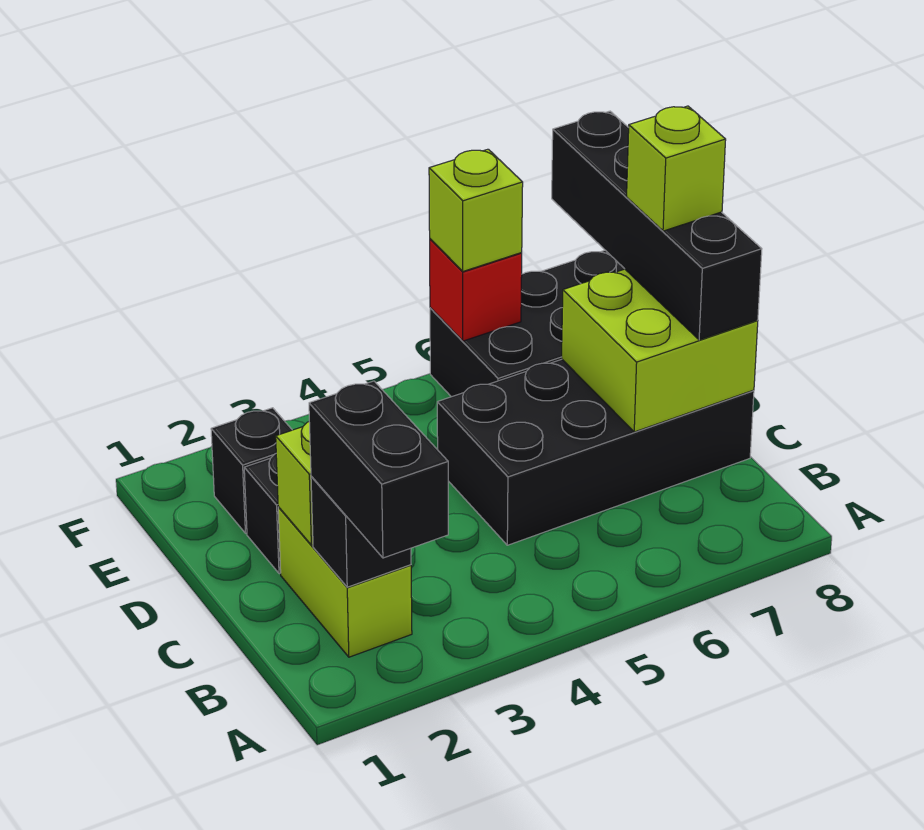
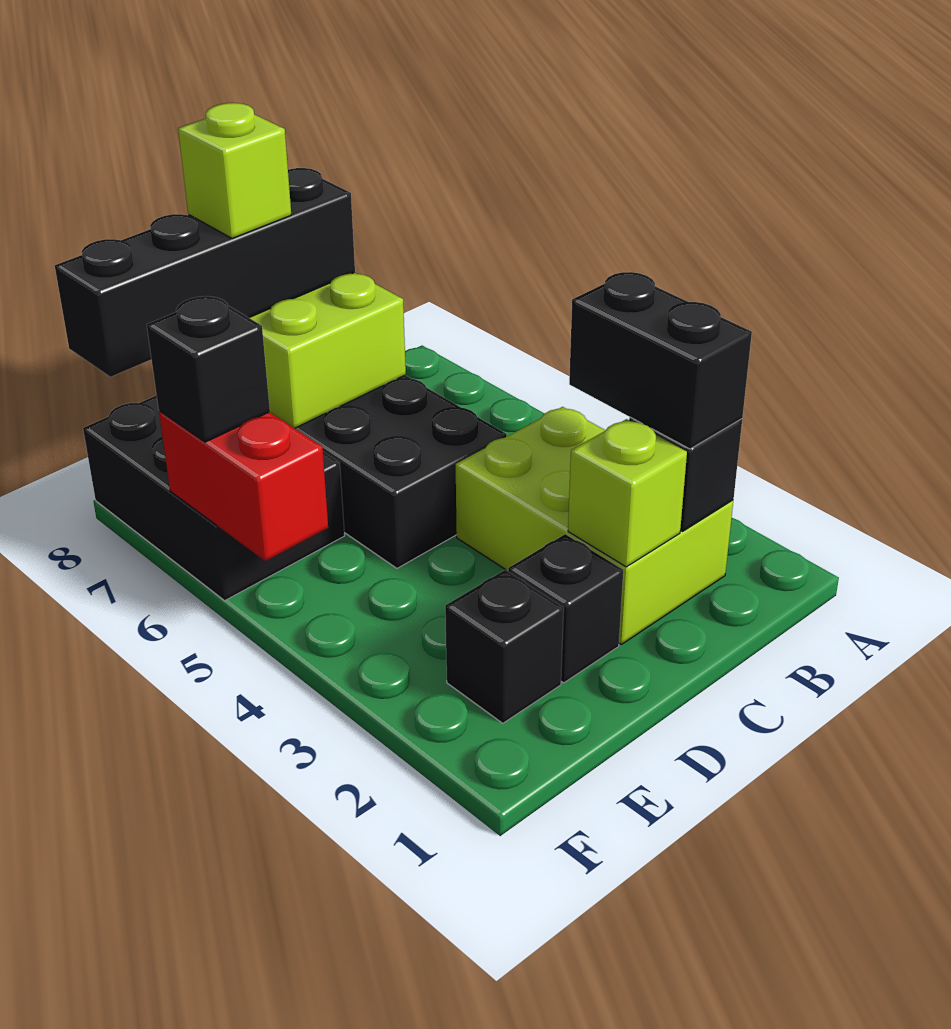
black brick A2:B2 level 3 -> black brick B2:B3 level 3
lime brick B2:C2 level 1 -> lime brick B2:C4 level 1
red brick F6 level 2 -> red brick F5:F6 level 2
lime brick F6 level 3 -> black brick F6 level 3

